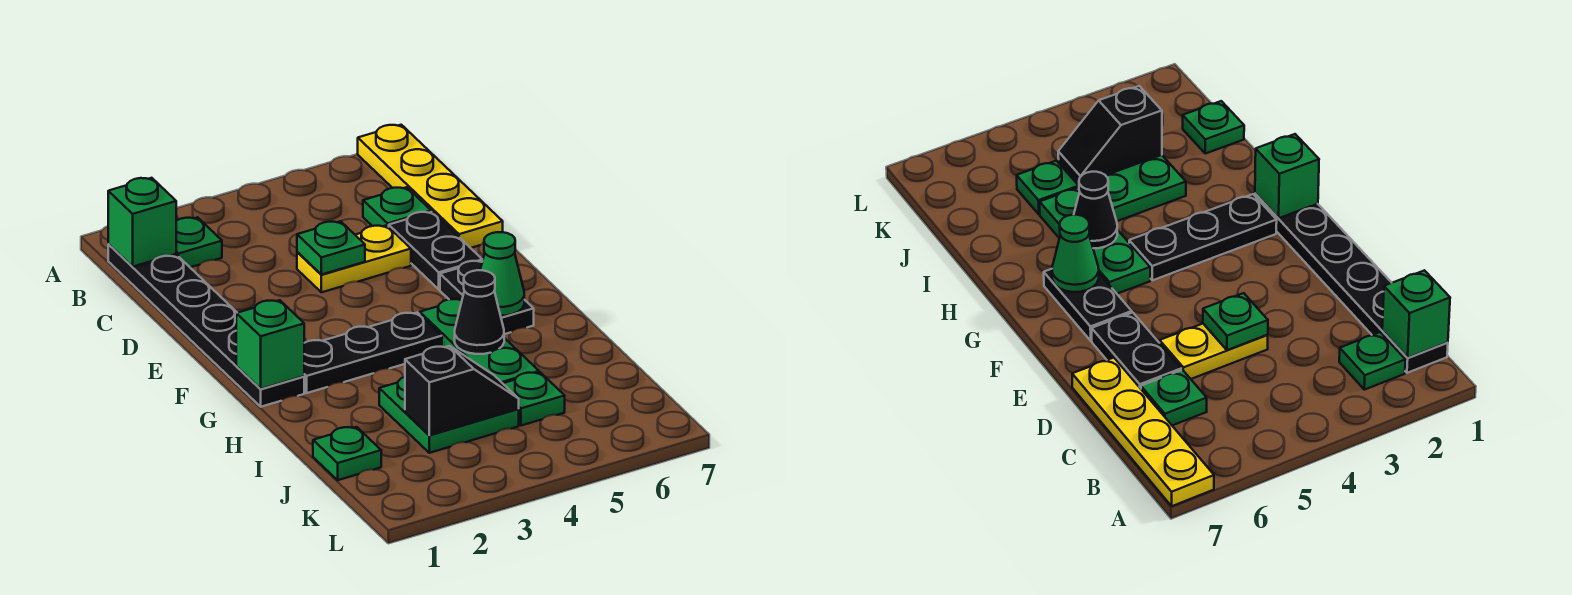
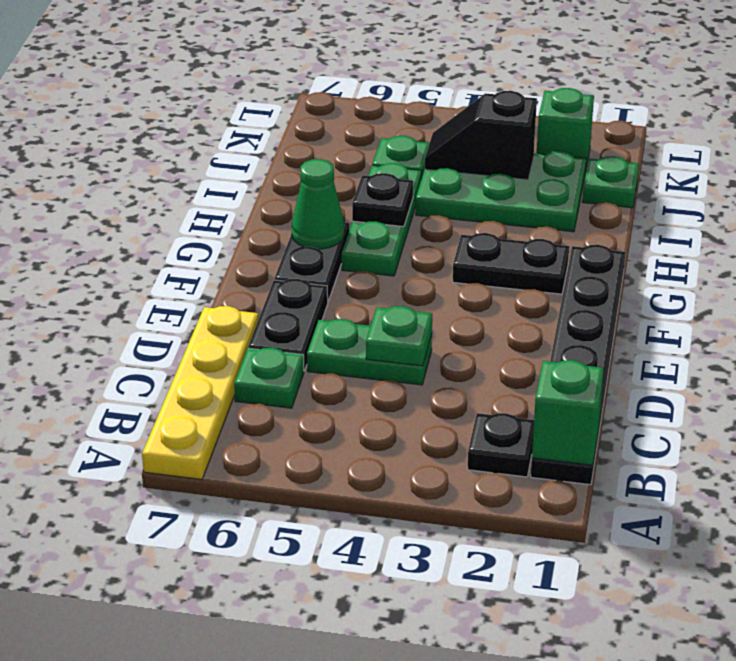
green plate B2 level 1 -> black plate B2 level 1
yellow plate D4:D5 level 1 -> green plate D4:D5 level 1
green brick G1 level 2 -> green brick K2 level 1
black plate G2:G4 level 1 -> black plate G2:G3 level 1
black cone H5 level 2 -> black plate H5 level 2
green plate I3:J4 level 1 -> green plate I2:J4 level 1

